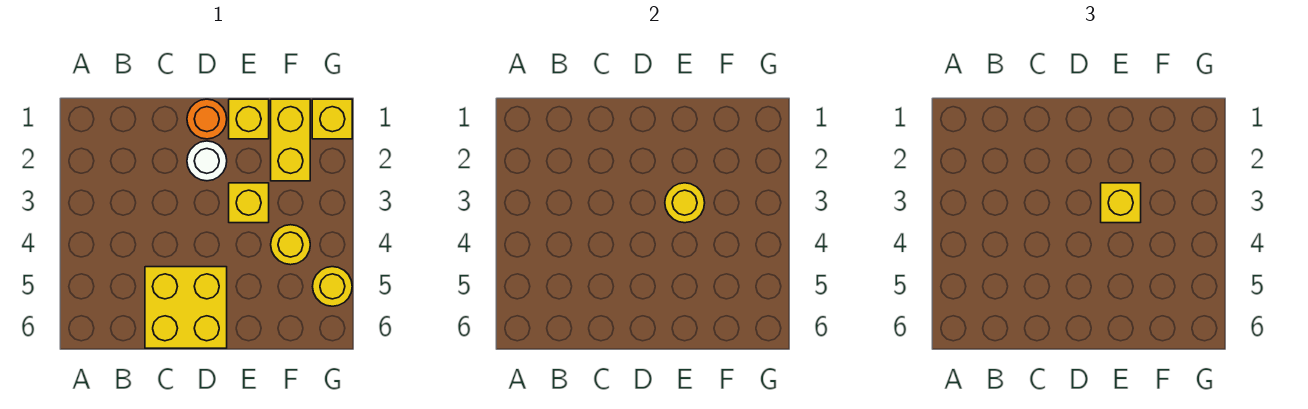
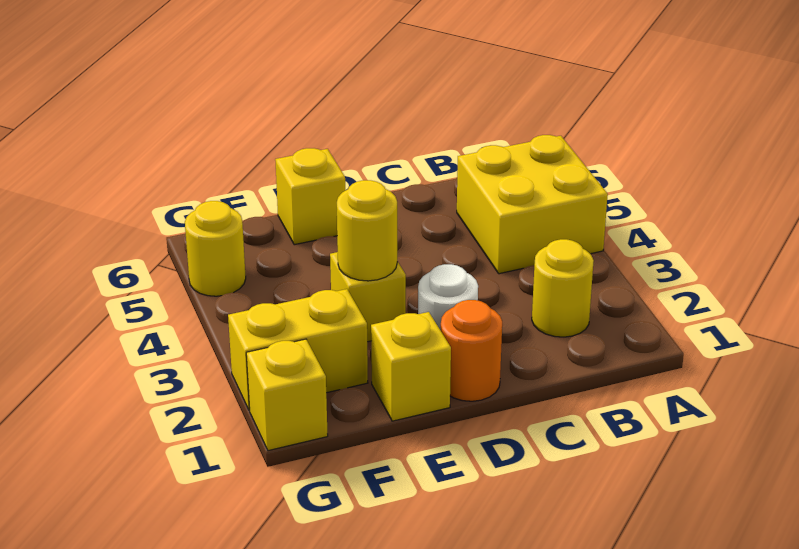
yellow brick C5:D6 level 1 -> yellow brick A4:B5 level 1
yellow brick E3 level 3 -> yellow brick E6 level 1
yellow brick F1:F2 level 1 -> yellow brick F2:G2 level 1
yellow round brick F4 level 1 -> yellow round brick B2 level 1

